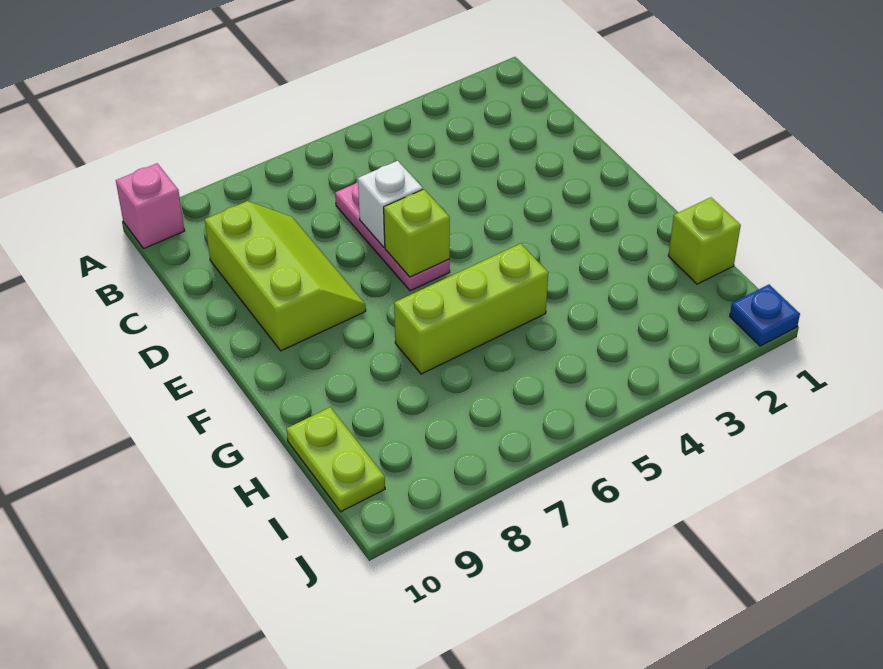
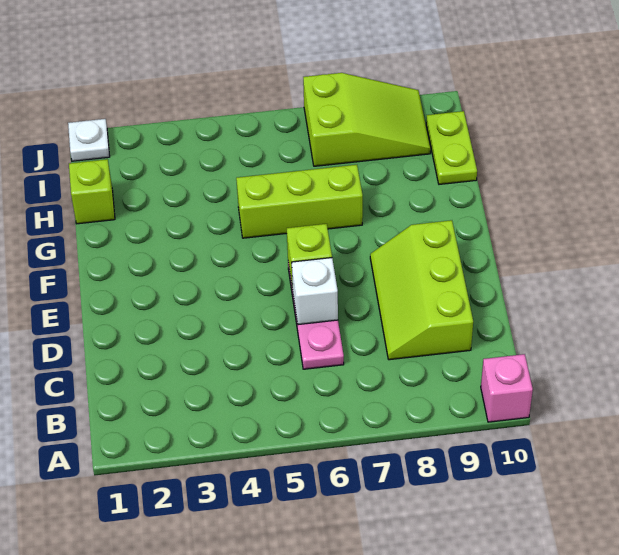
none -> lime slope I7:J9 level 1 top 7
blue plate J1 level 1 -> white plate J1 level 1

